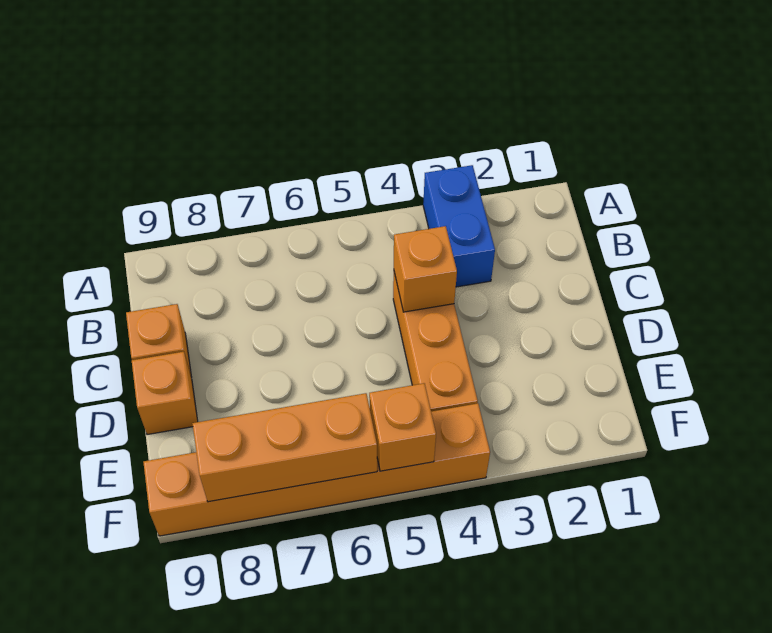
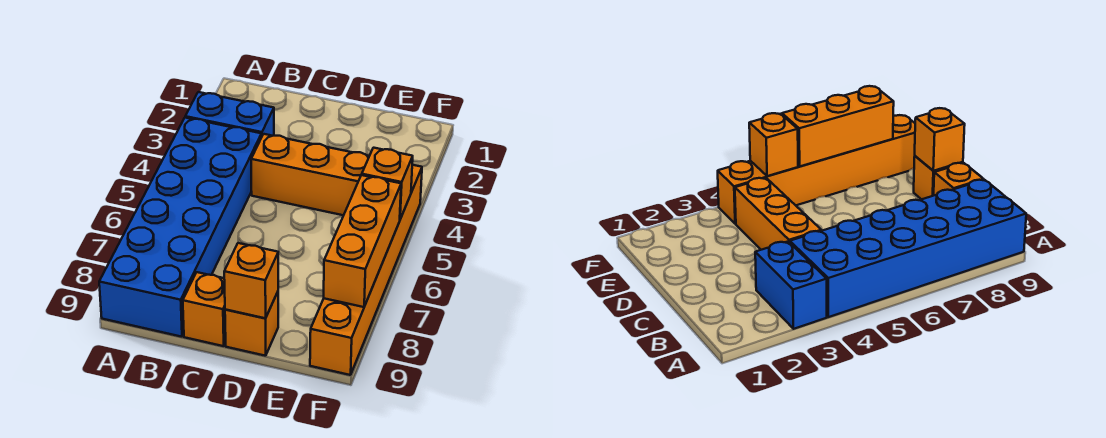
none -> blue brick A4:B9 level 1
orange brick C4 level 2 -> orange brick D9 level 2

